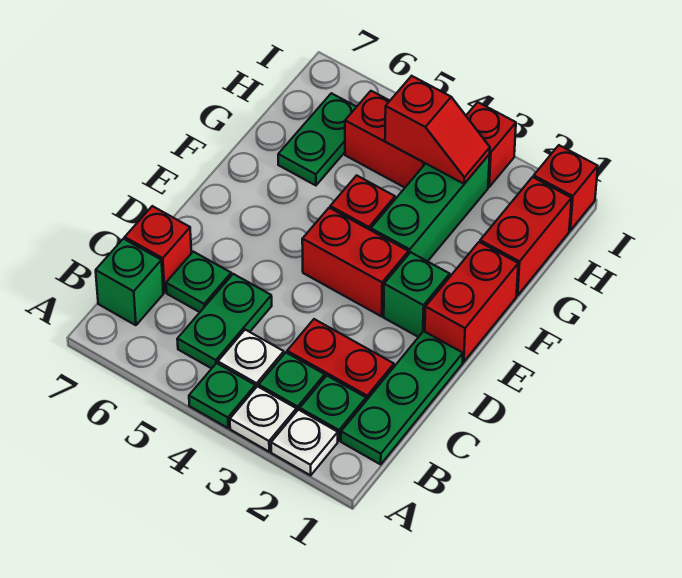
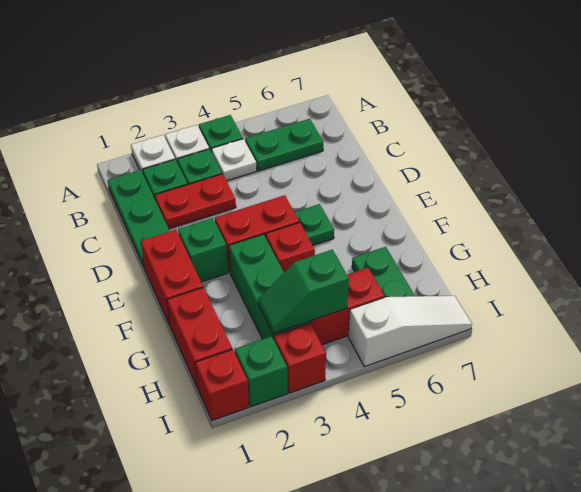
green plate B5:C5 level 1 -> green plate B5:B6 level 1
green brick B7 level 1 -> green brick I2 level 1
green plate C6 level 1 -> green plate E5 level 1
red brick C7 level 1 -> none
red slope H3:H4 level 2 top 4 -> green slope H3:H4 level 2 top 4
none -> white slope I5:I7 level 1 top 5

